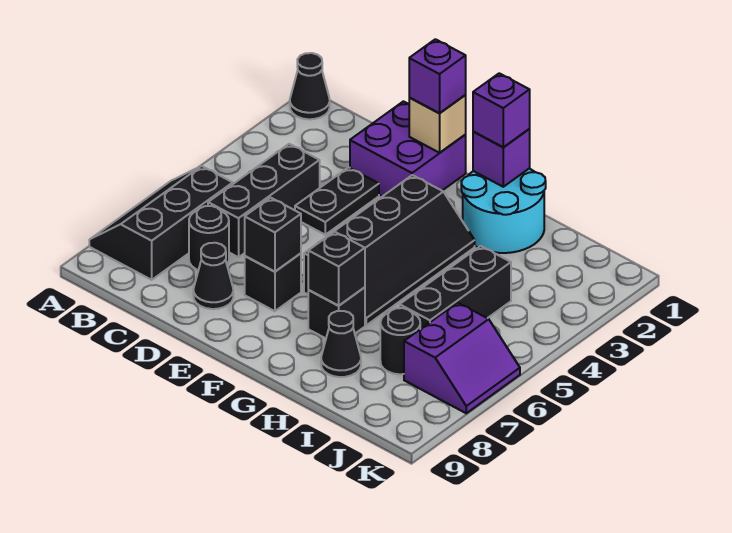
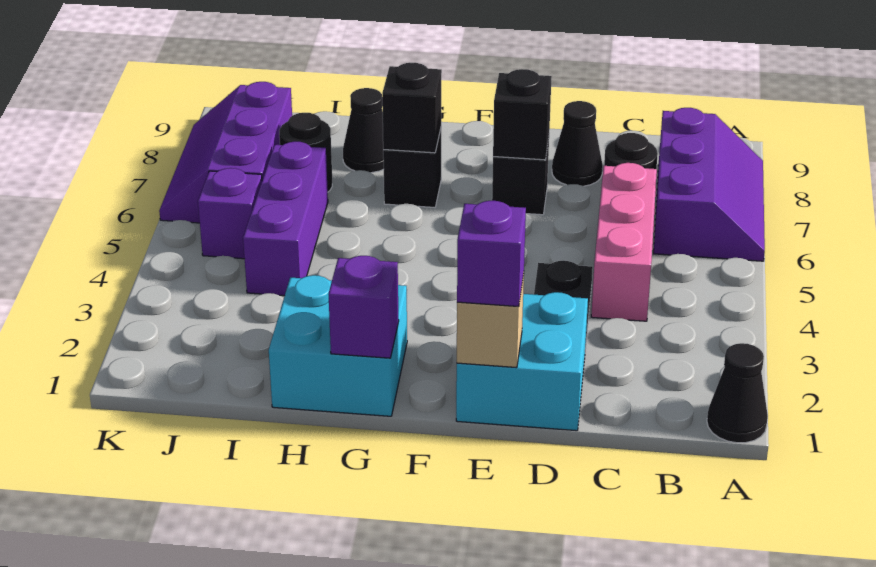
black slope A6:B8 level 1 top B -> purple slope A6:B8 level 1 top B
black brick C4:C6 level 1 -> pink brick C4:C6 level 1
purple brick D1:E2 level 1 -> cyan brick D1:E2 level 1
black slope F3:G6 level 1 top F -> none
cyan round brick G1:H2 level 1 -> cyan brick G1:H2 level 1
purple brick G1 level 3 -> purple brick J5 level 1
black brick I4:I6 level 1 -> purple brick I4:I6 level 1
purple slope J6:K7 level 1 top J -> purple slope J6:K8 level 1 top J

